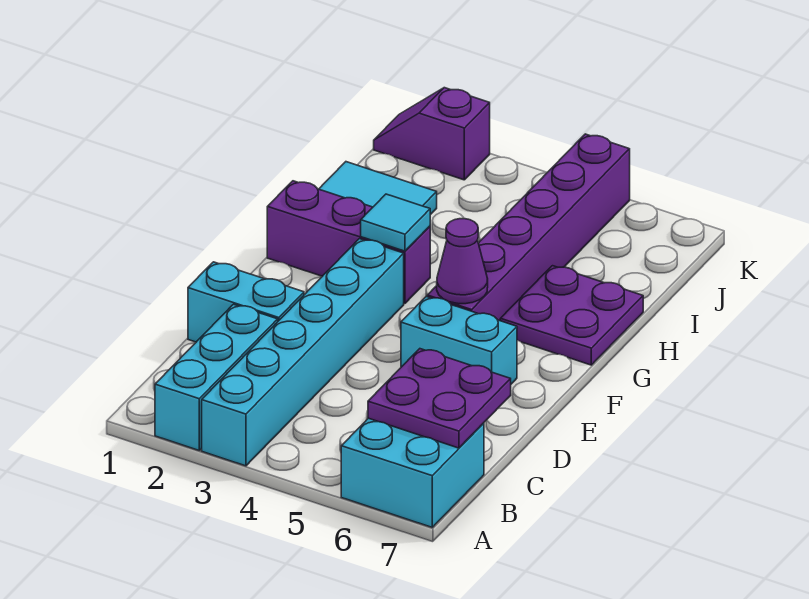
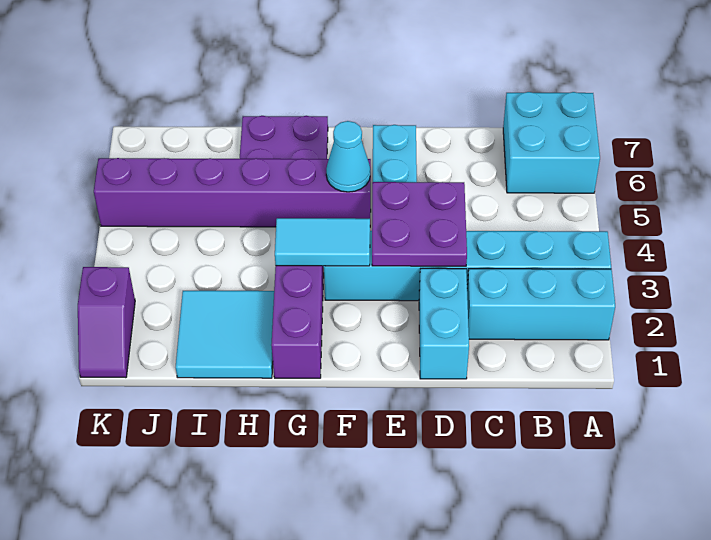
purple plate B6:C7 level 2 -> purple plate D3:E4 level 2
purple cone F5 level 2 -> cyan cone F5 level 2
cyan tile G3 level 2 -> cyan tile F3:G3 level 2

